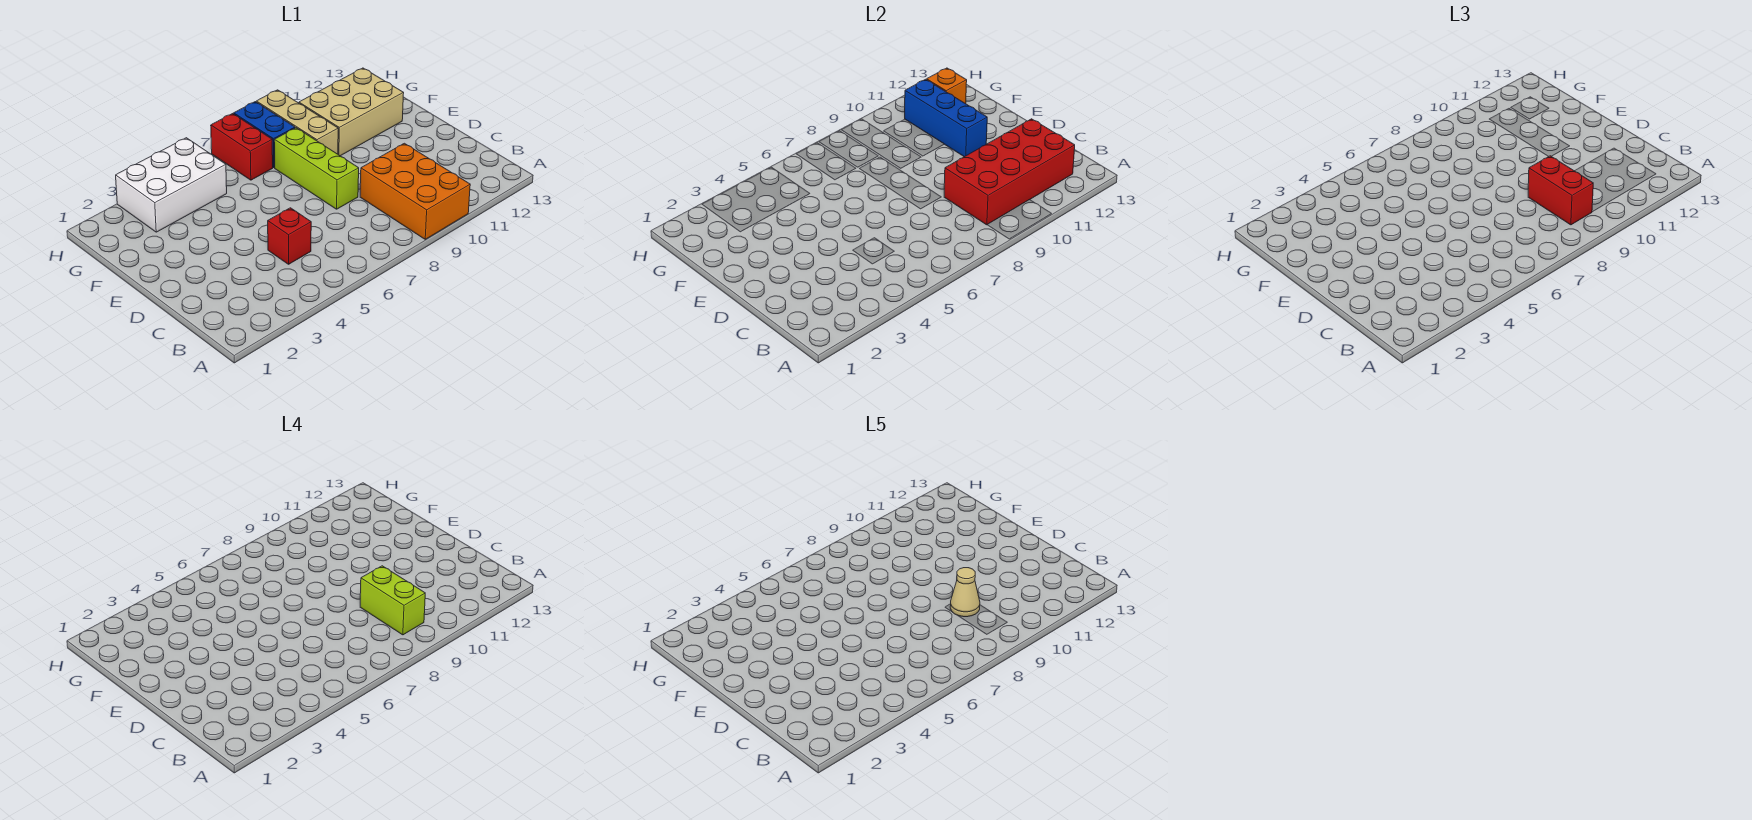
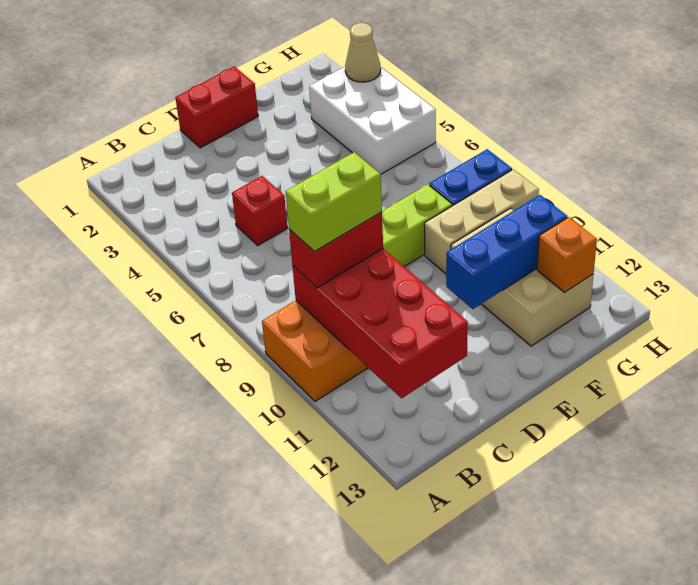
tan cone C9 level 5 -> tan cone H3 level 2
red brick G7:H7 level 1 -> red brick D1:E1 level 1

